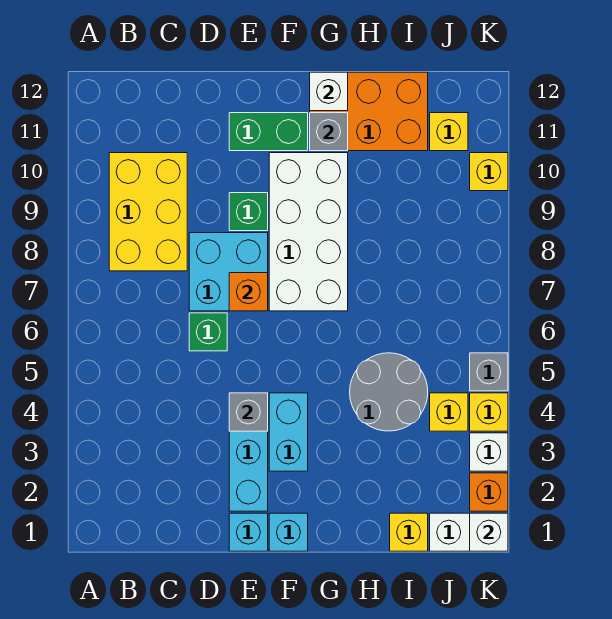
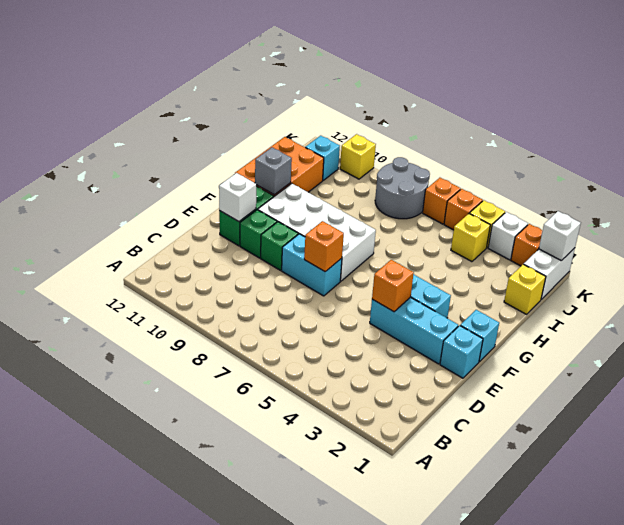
yellow brick B8:C10 level 1 -> none
green brick D6 level 1 -> green brick E10 level 1
cyan brick D7:E8 level 1 -> cyan brick E7:E8 level 1
grey brick E4 level 2 -> orange brick E4 level 2
white brick G12 level 2 -> white brick E11 level 2
grey round brick H4:I5 level 1 -> grey round brick J7:K8 level 1
yellow brick J11 level 1 -> cyan brick J11 level 1
grey brick K5 level 1 -> orange brick K5 level 1
none -> orange brick K6 level 1

